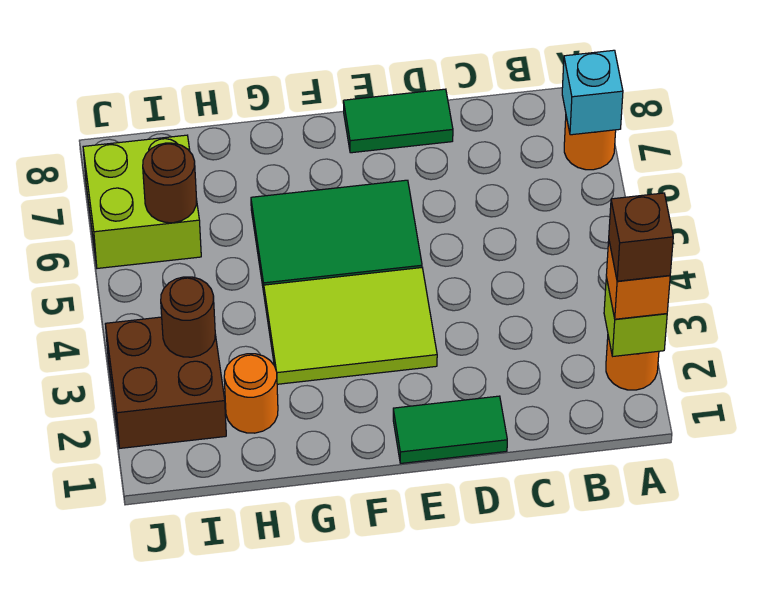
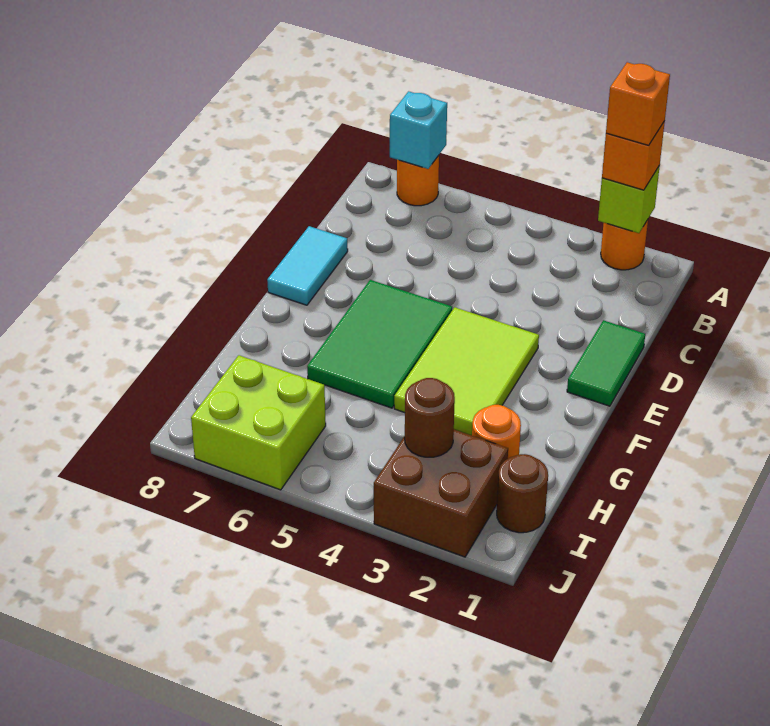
brown brick A2 level 4 -> orange brick A2 level 4
green tile D8:E8 level 1 -> cyan tile D8:E8 level 1
brown round brick I6 level 2 -> brown round brick I1 level 1

